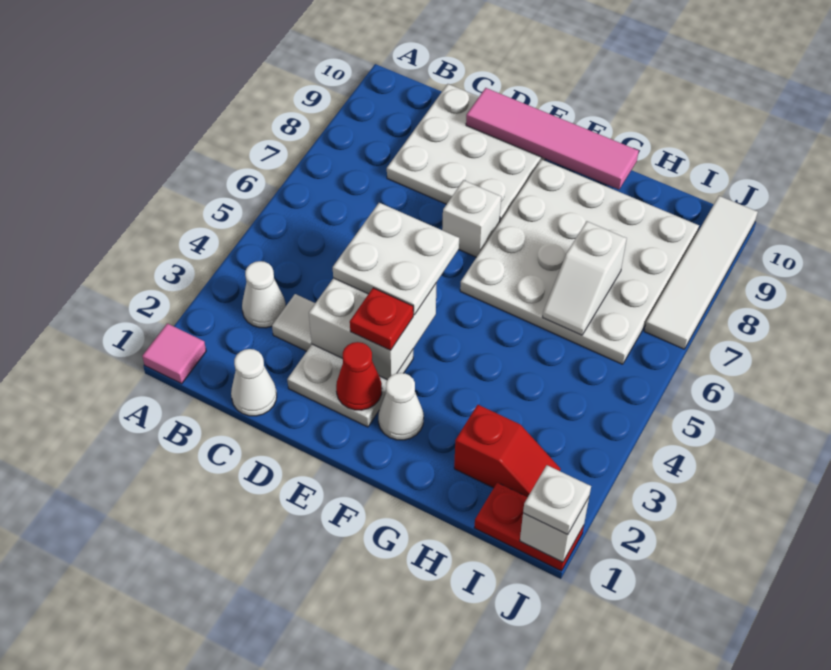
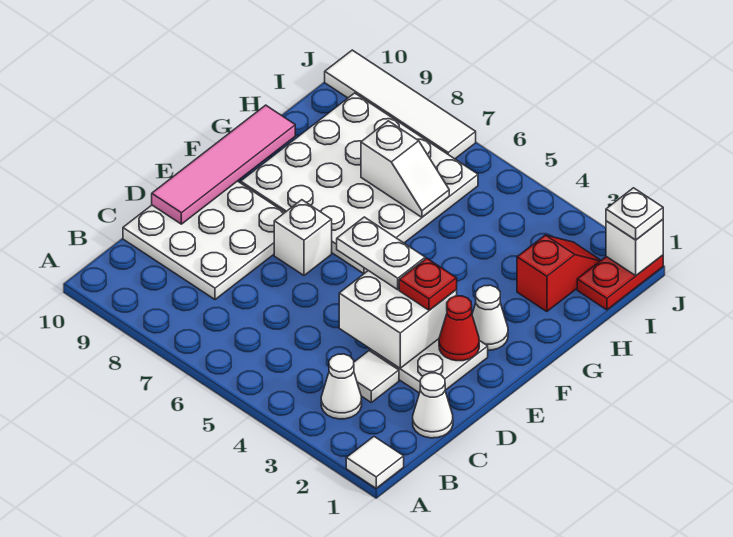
pink tile A1 level 1 -> white tile A1 level 1
white plate D4:E5 level 3 -> white plate E4:E5 level 3

